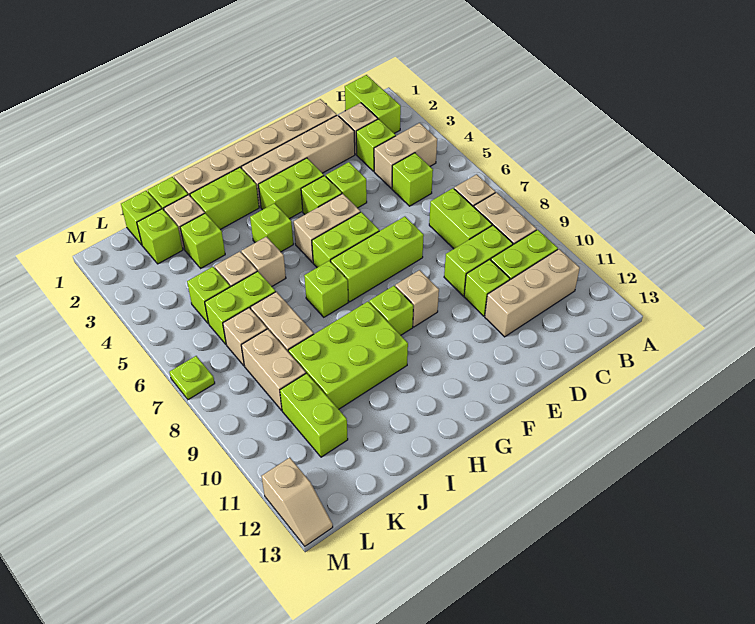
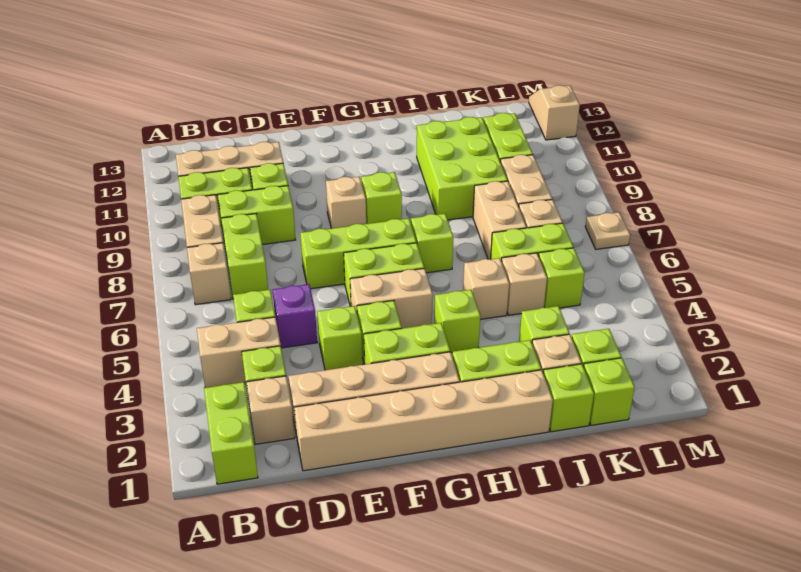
none -> purple brick D5 level 1
lime brick H9:J10 level 1 -> lime brick I9:J11 level 1
lime plate M7 level 1 -> tan plate M7 level 1

